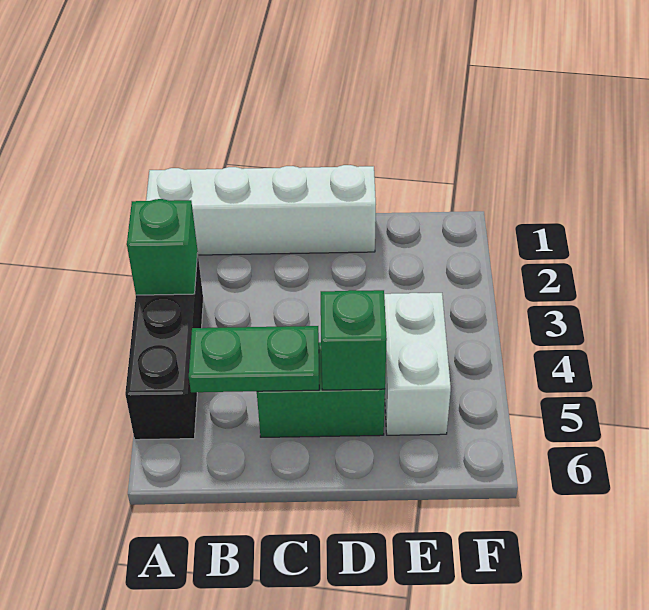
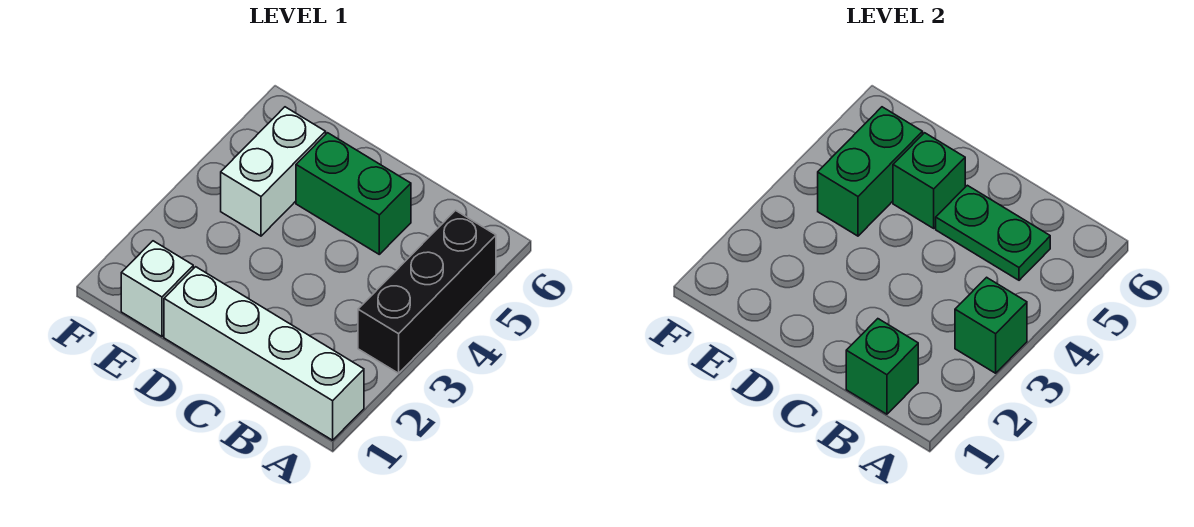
none -> green brick B1 level 2
none -> white brick E1 level 1
none -> green brick E4:E5 level 2

